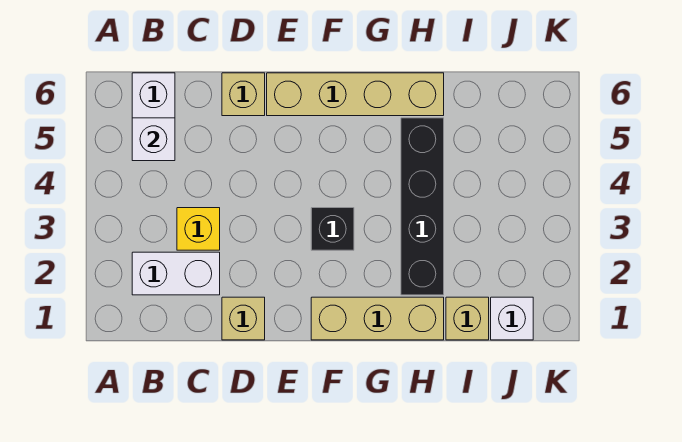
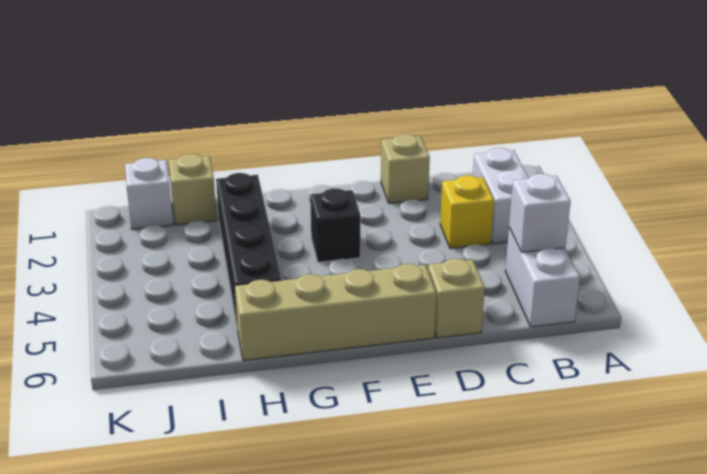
white brick B2:C2 level 1 -> white brick B2:B3 level 1
tan brick F1:H1 level 1 -> none

